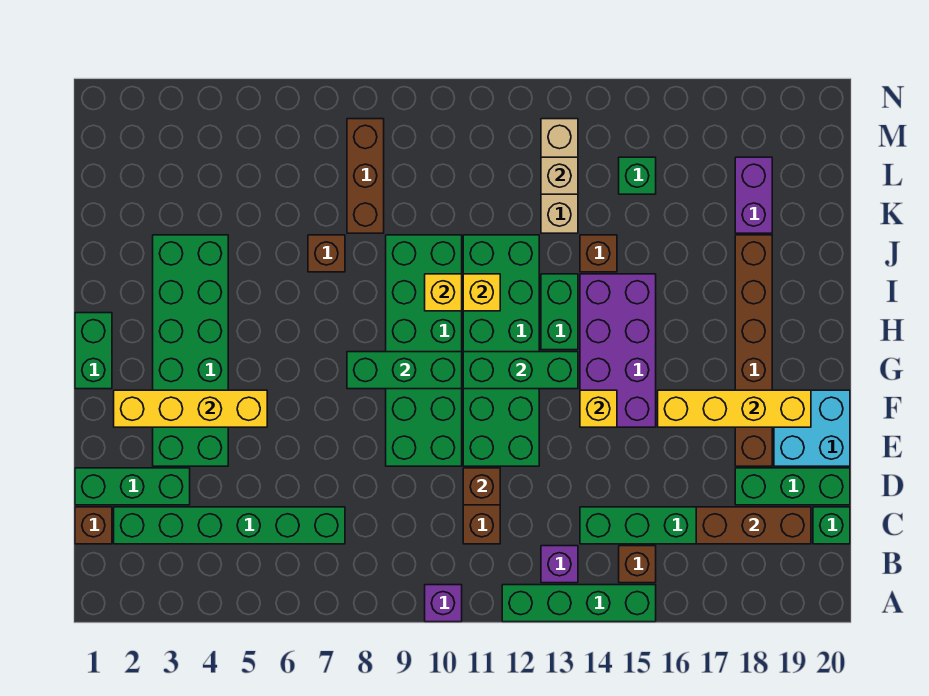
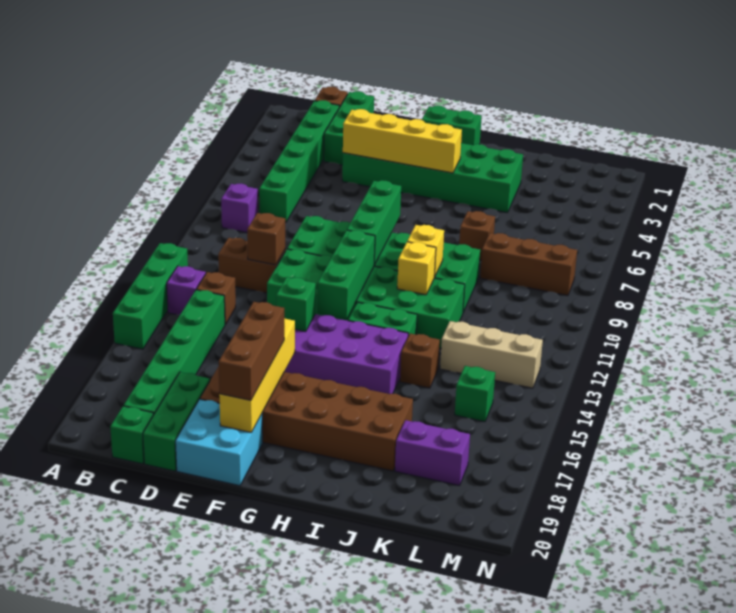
purple brick A10 level 1 -> purple brick B8 level 1
brown brick B15 level 1 -> brown brick C13 level 1
brown brick C17:C19 level 2 -> brown brick F17:F19 level 3
brown brick E18:J18 level 1 -> brown brick E17:J18 level 1
yellow brick F2:F5 level 2 -> yellow brick E4:H4 level 2
yellow brick F14 level 2 -> green brick F14 level 2
tan brick L13 level 2 -> none

